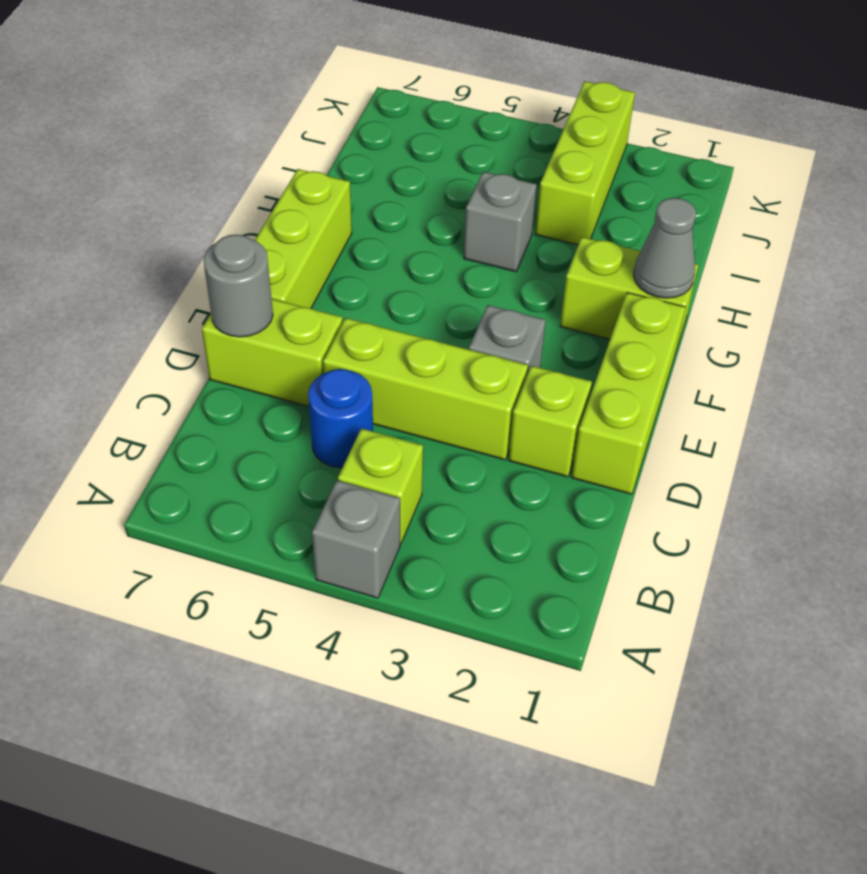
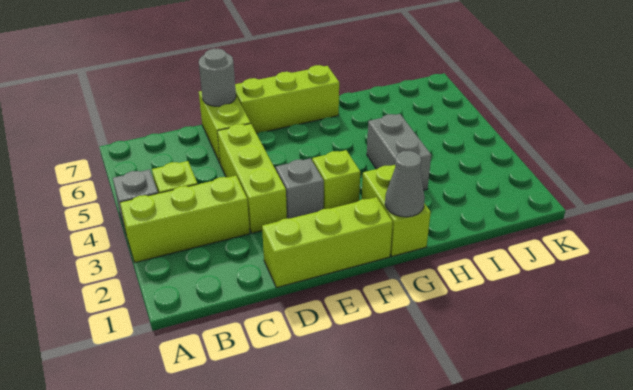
blue round brick C5 level 1 -> none
lime brick D2 level 1 -> lime brick F3 level 1
grey brick H4 level 1 -> grey brick H3:H4 level 1
lime brick I3:K3 level 1 -> lime brick A3:C3 level 1

